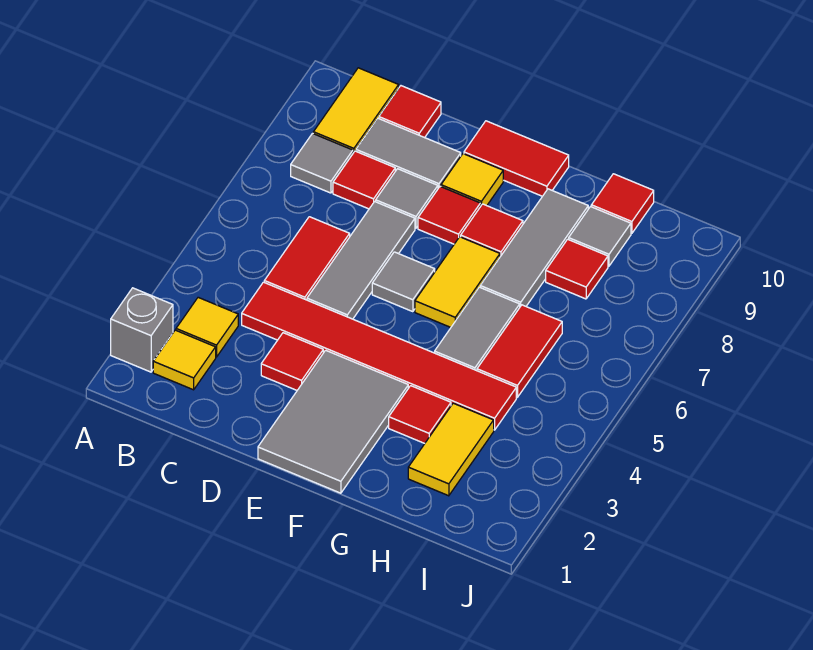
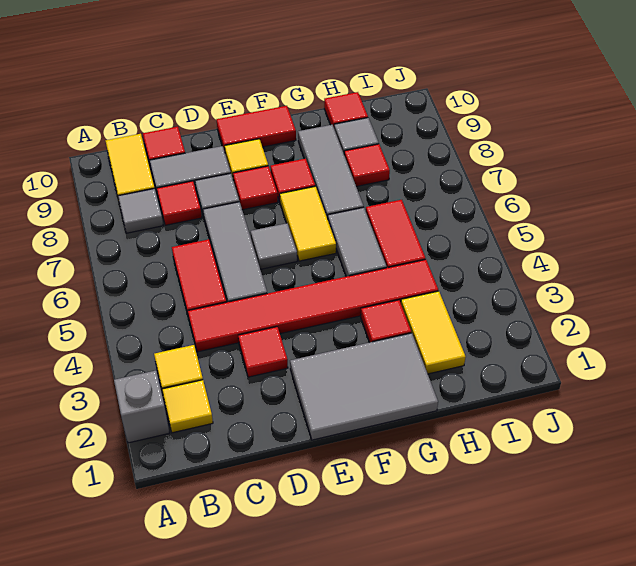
grey tile E1:F3 level 1 -> grey tile E1:G2 level 1

